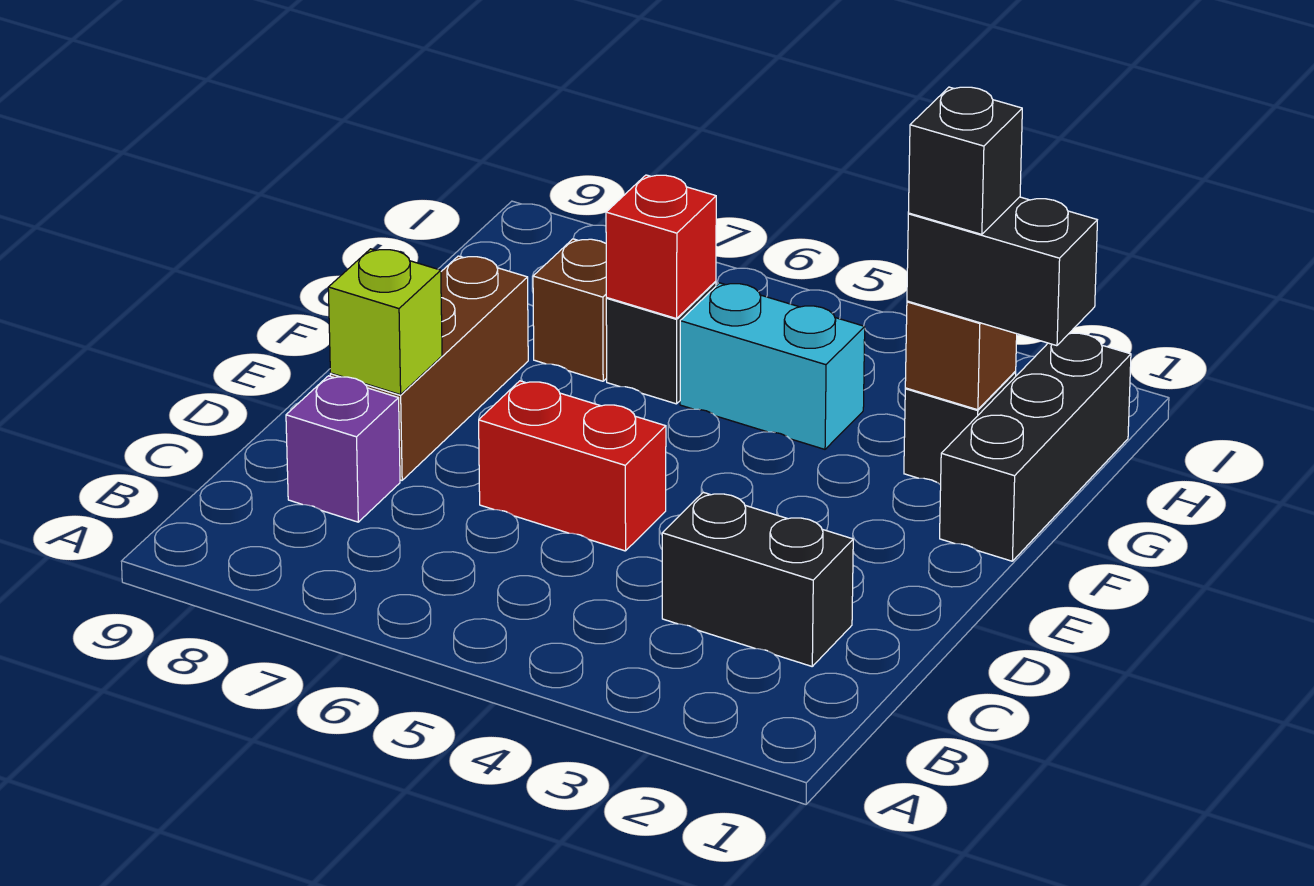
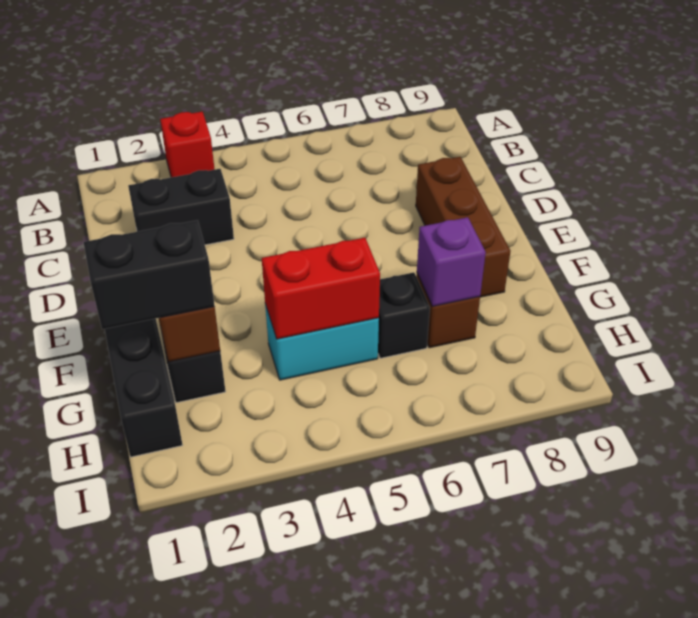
purple brick C8 level 1 -> purple brick G7 level 2
red brick D5:D6 level 1 -> red brick G4:G5 level 2
lime brick D8 level 2 -> none
black brick G2 level 4 -> none
red brick G6 level 2 -> red brick A3 level 1

